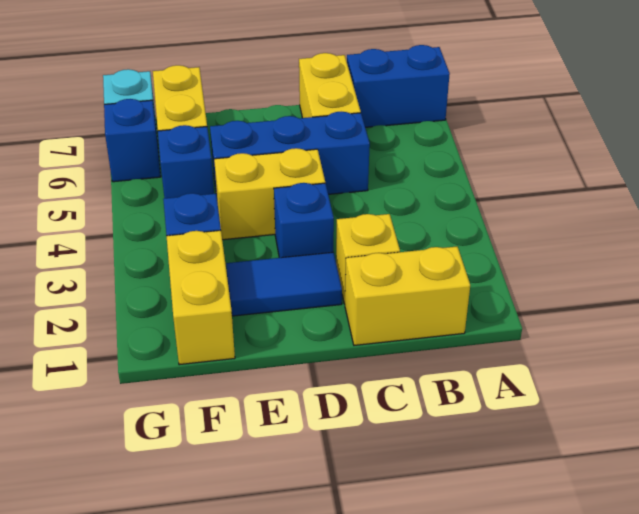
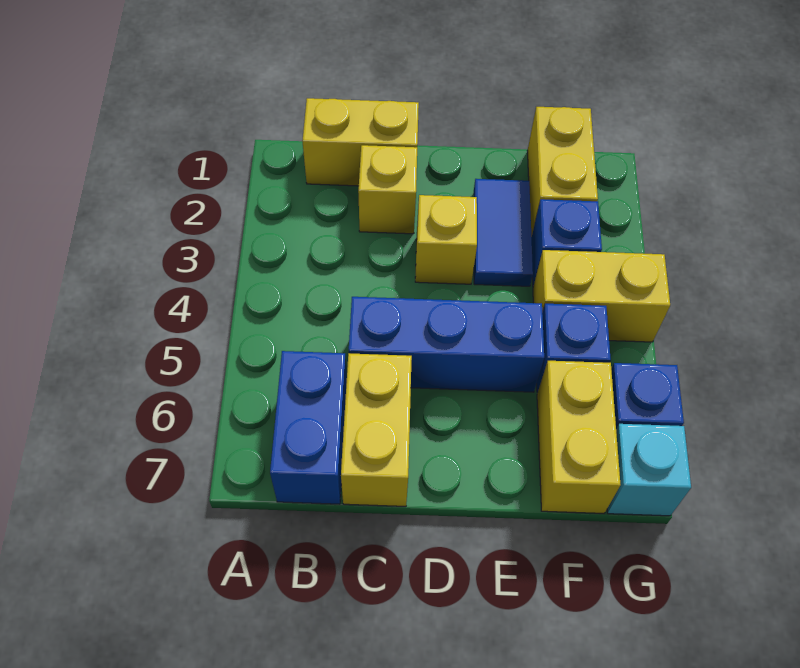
blue brick A7:B7 level 1 -> blue brick B6:B7 level 1
blue tile D2:E2 level 1 -> blue tile E2:E3 level 1
blue brick D3 level 1 -> yellow brick D3 level 1
yellow brick D4:E4 level 1 -> yellow brick F4:G4 level 1

